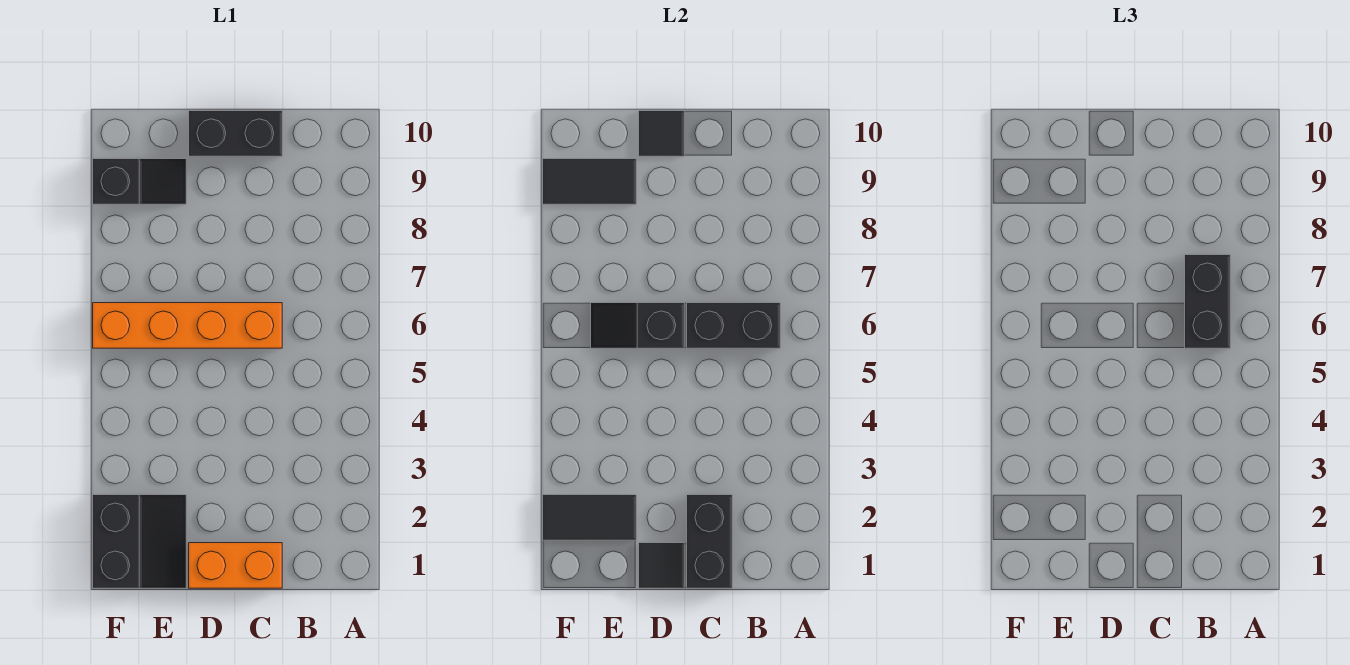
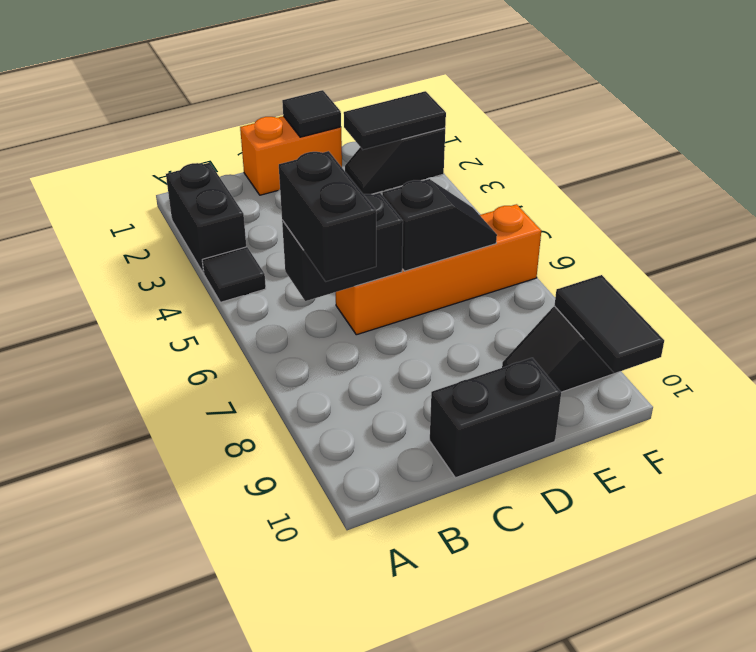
black brick C1:C2 level 2 -> black brick A2:A3 level 1
black tile D10 level 2 -> black tile A4 level 1
black slope E1:F2 level 1 top F -> black slope E2:F2 level 1 top F
black tile E9:F9 level 2 -> black tile F9:F10 level 2

